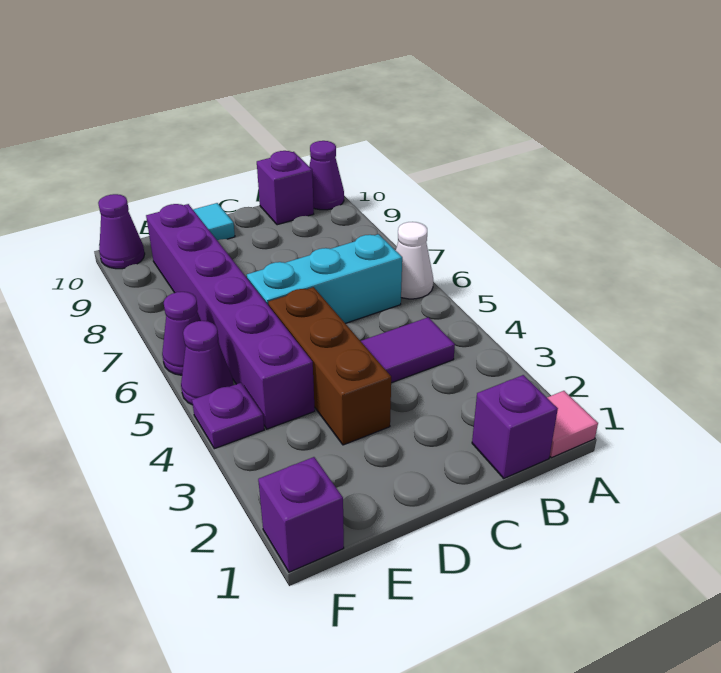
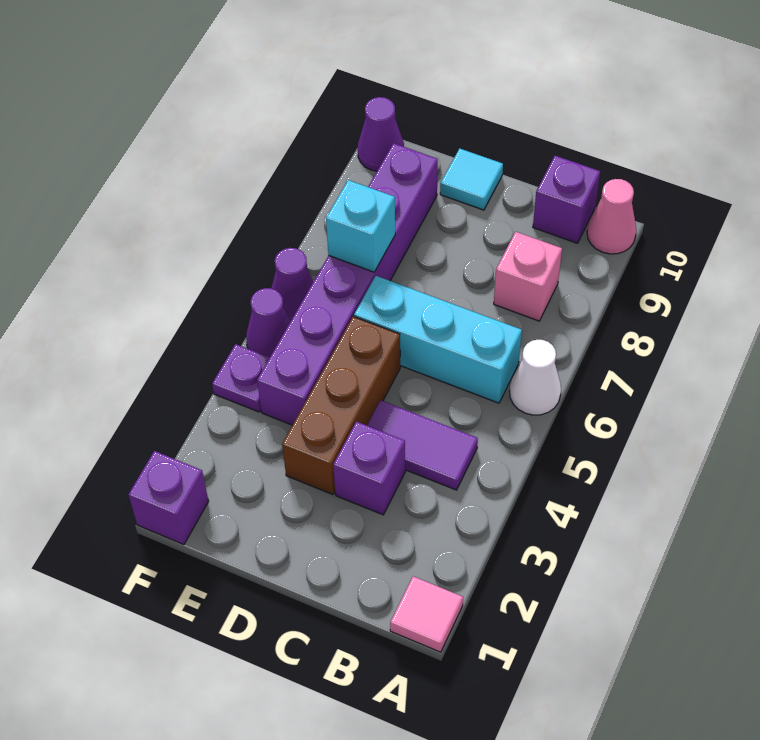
purple cone A10 level 1 -> pink cone A10 level 1
purple brick B1 level 1 -> purple brick C3 level 1
none -> pink brick B8 level 1
none -> cyan brick E7 level 2

